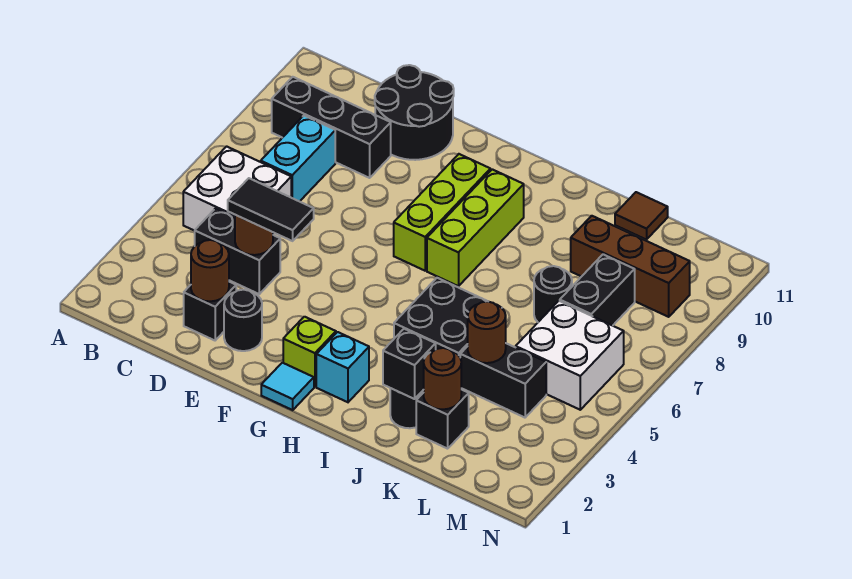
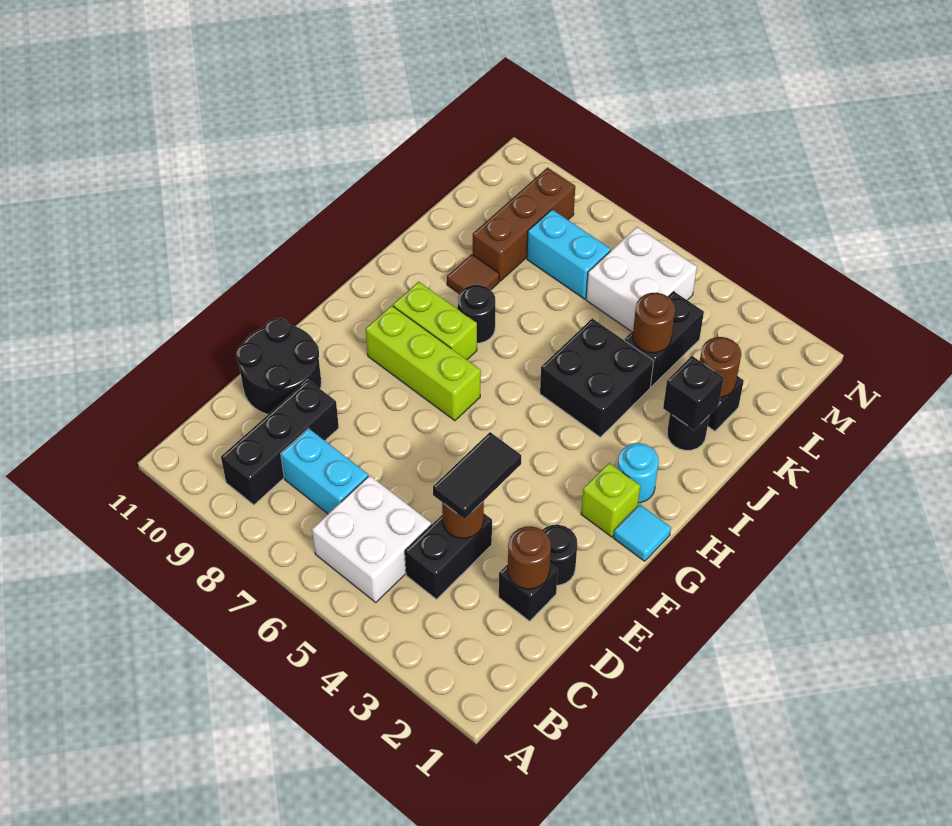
cyan brick H2 level 1 -> cyan round brick H2 level 1
lime brick H7:H9 level 1 -> lime brick H8:H9 level 1
black round brick K7 level 1 -> black round brick I8 level 1
brown tile K11 level 1 -> brown tile J9 level 1
black brick L7:L8 level 1 -> cyan brick L7:L8 level 1

